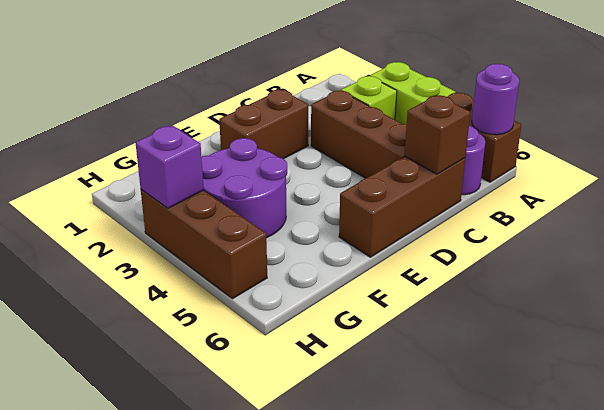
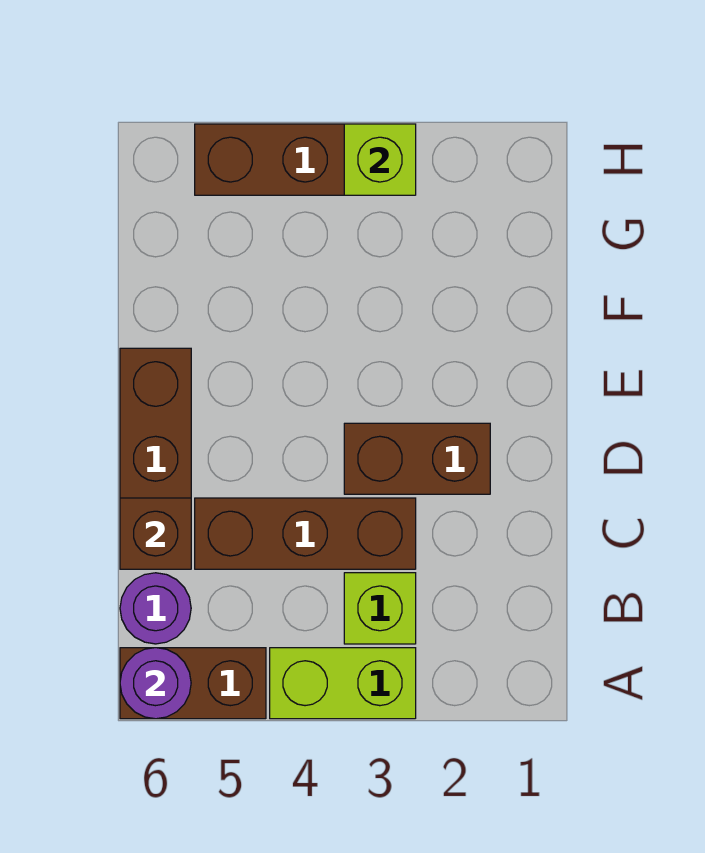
brown brick D2:E2 level 1 -> brown brick D2:D3 level 1
purple round brick F3:G4 level 1 -> none
purple brick H3 level 2 -> lime brick H3 level 2

